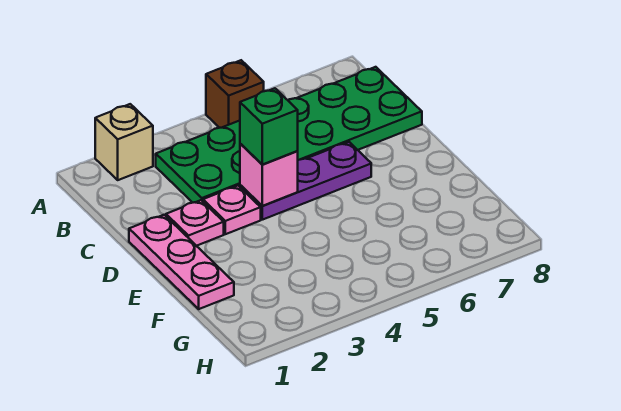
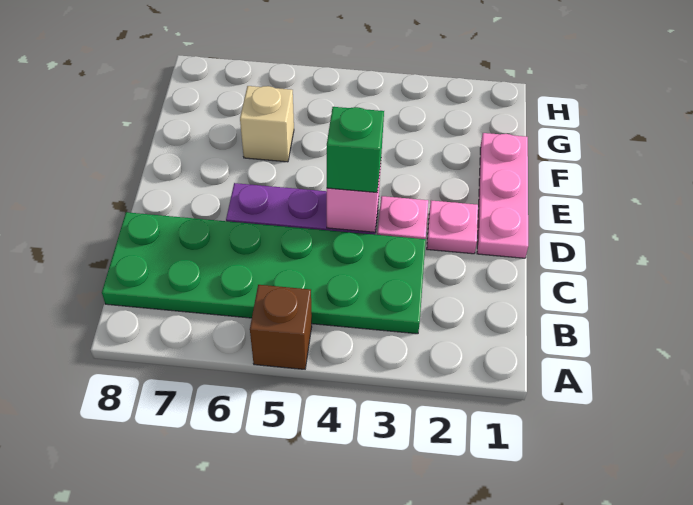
tan brick A2 level 1 -> tan brick F6 level 1

